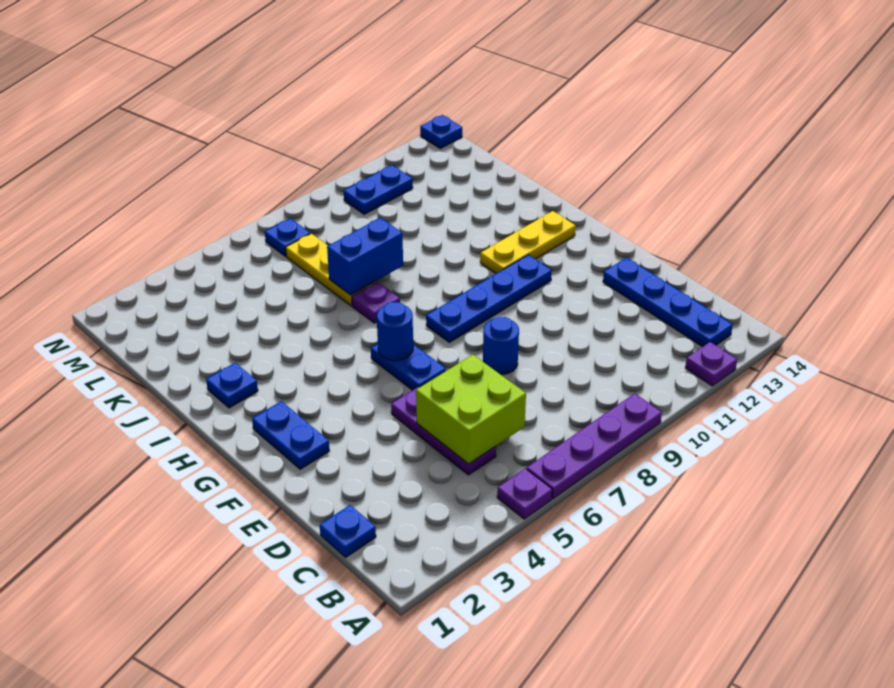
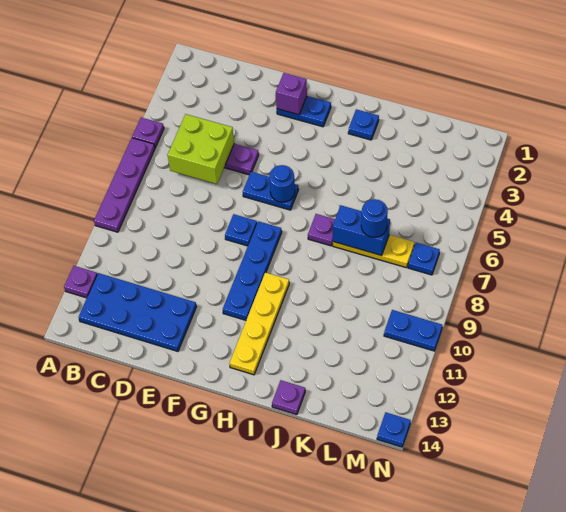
blue plate B13:E13 level 1 -> blue plate B12:E13 level 1
blue plate C1 level 1 -> blue plate F8 level 1
blue round brick E8 level 1 -> blue round brick K7 level 3
none -> purple brick F2 level 2
yellow plate H11:H13 level 1 -> yellow plate H10:H13 level 1
blue brick J7:J8 level 2 -> blue brick J7:K7 level 2
none -> purple plate J14 level 1
blue plate M10:M11 level 1 -> blue plate M10:N10 level 1

